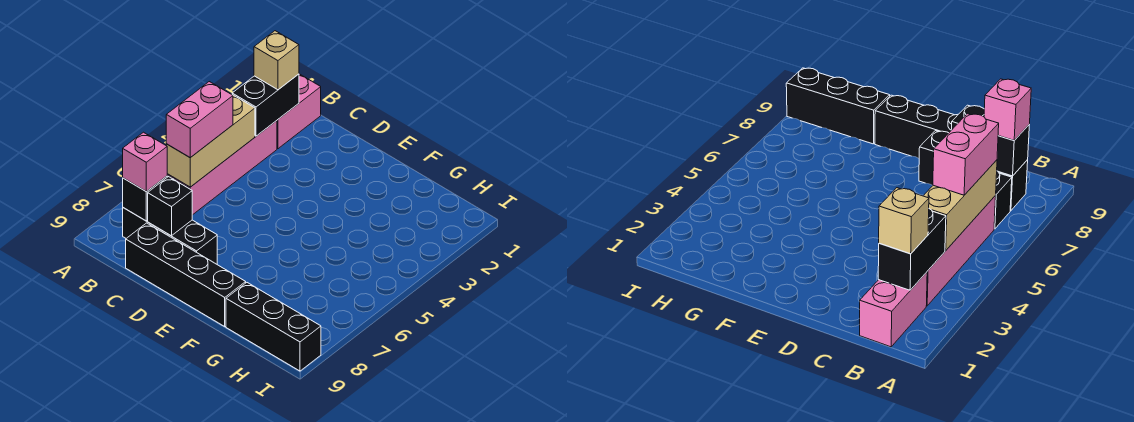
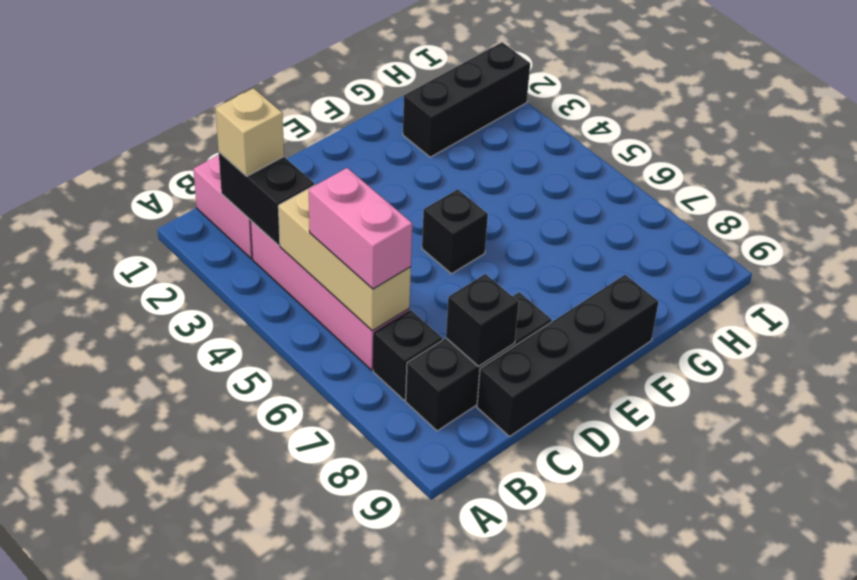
black brick B8 level 2 -> black brick E5 level 1
pink brick B8 level 3 -> none
black brick G9:I9 level 1 -> black brick G2:I2 level 1

